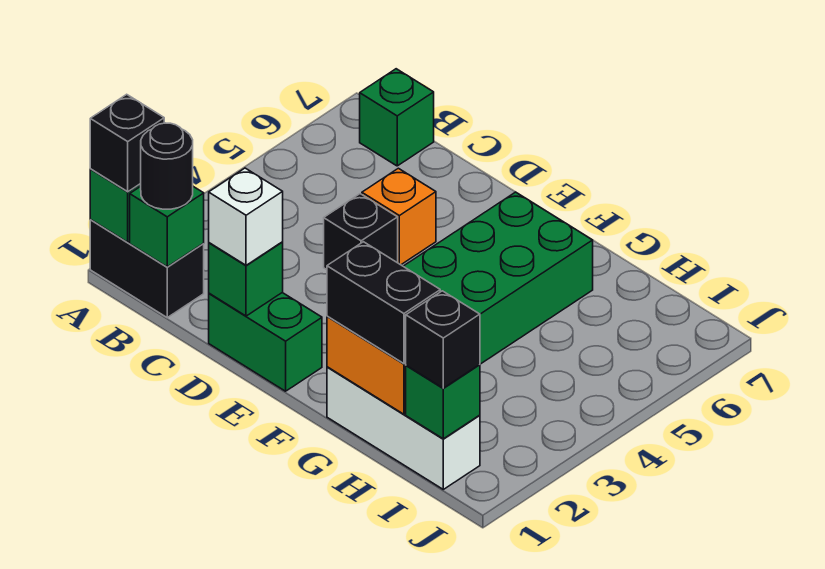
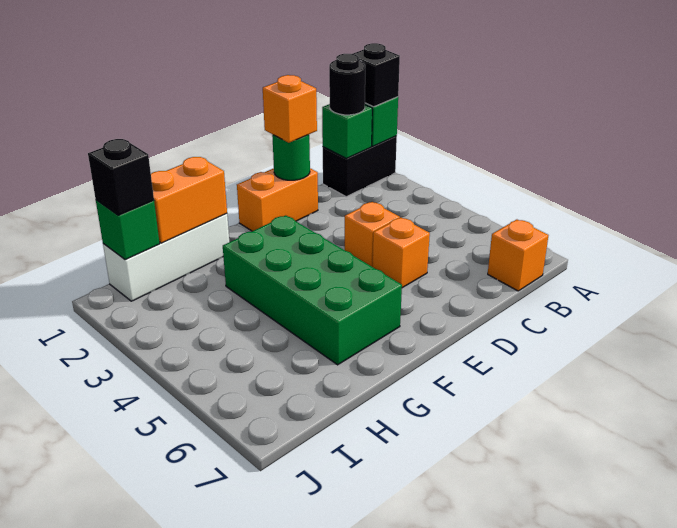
green brick B7 level 1 -> orange brick B7 level 1
green brick D1:E1 level 1 -> orange brick D1:E1 level 1
green brick D1 level 2 -> green round brick D1 level 2
white brick D1 level 3 -> orange brick D1 level 3
black brick D4 level 1 -> orange brick D4 level 1
black brick G1:H1 level 3 -> none

